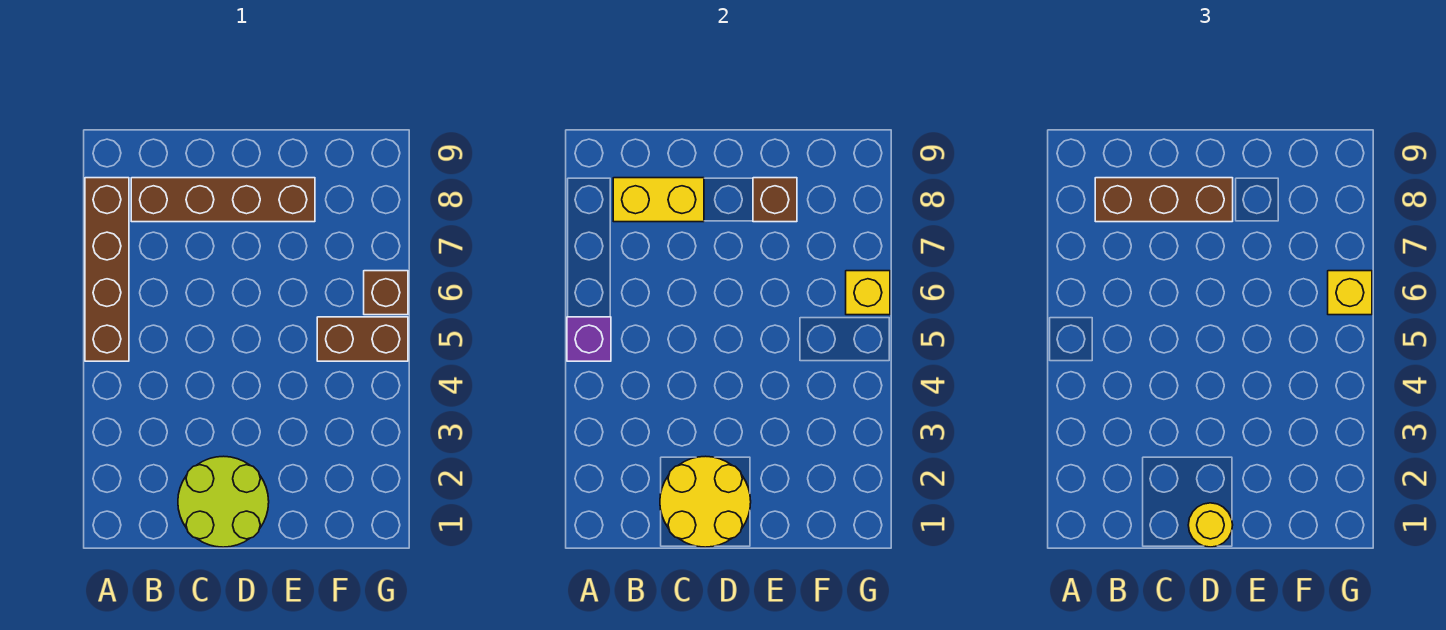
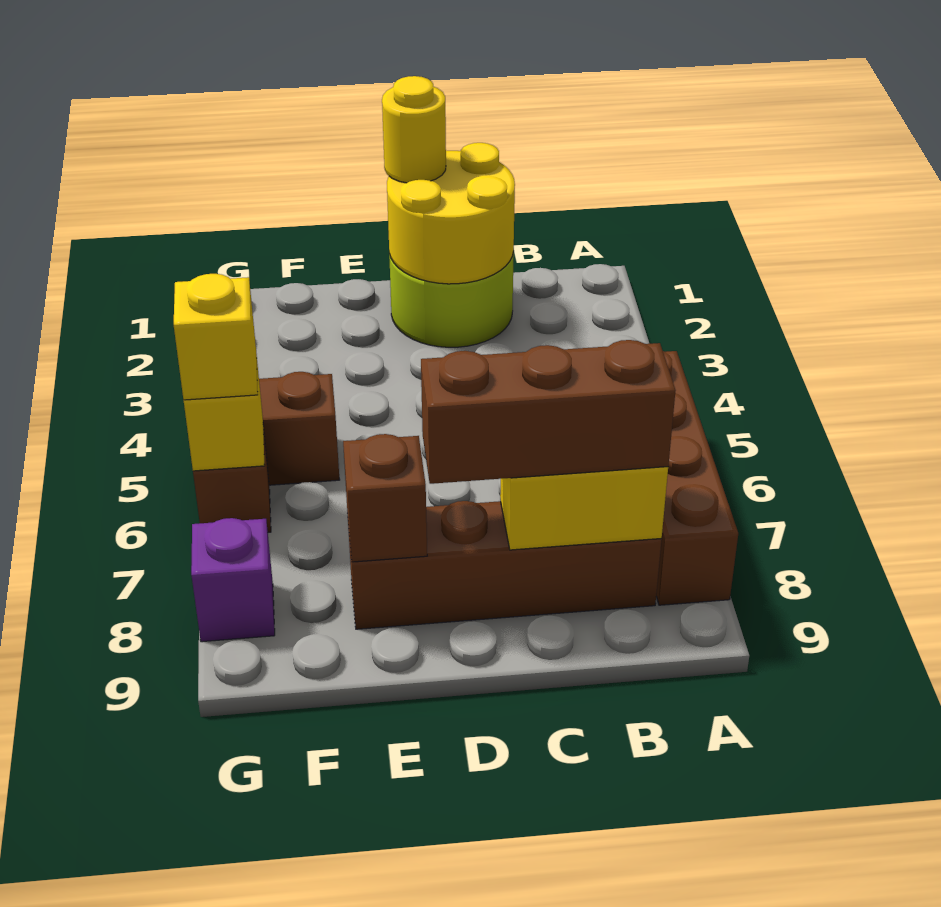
purple brick A5 level 2 -> purple brick G8 level 1

